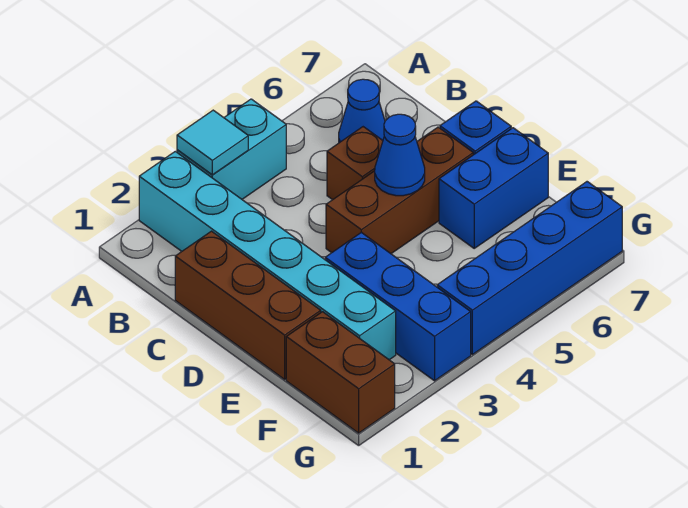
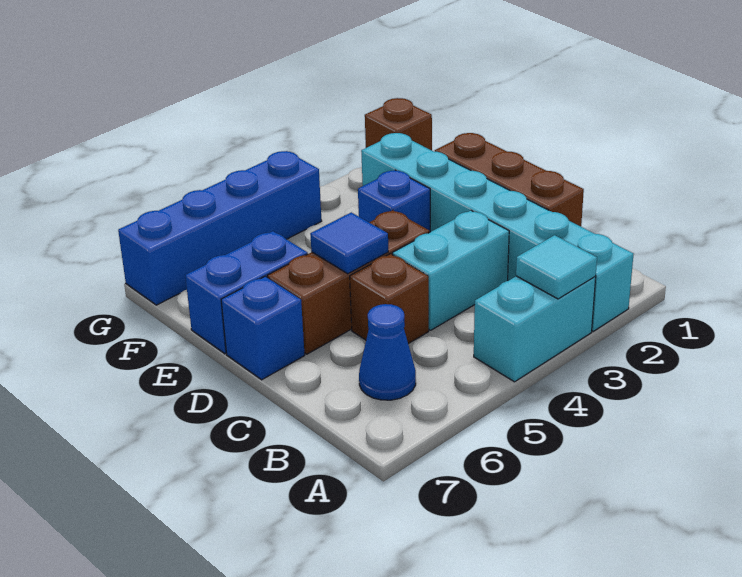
none -> cyan brick C3:C4 level 1
blue cone D5 level 2 -> blue tile D5 level 2
blue brick E3:G3 level 1 -> blue brick E3 level 1
brown brick F1:G1 level 1 -> brown brick G1 level 1

